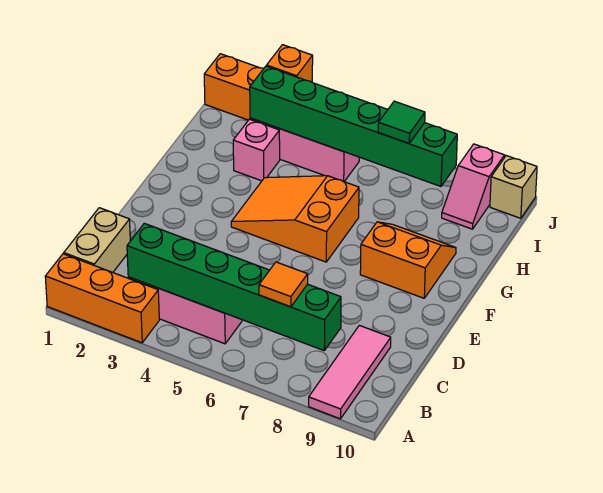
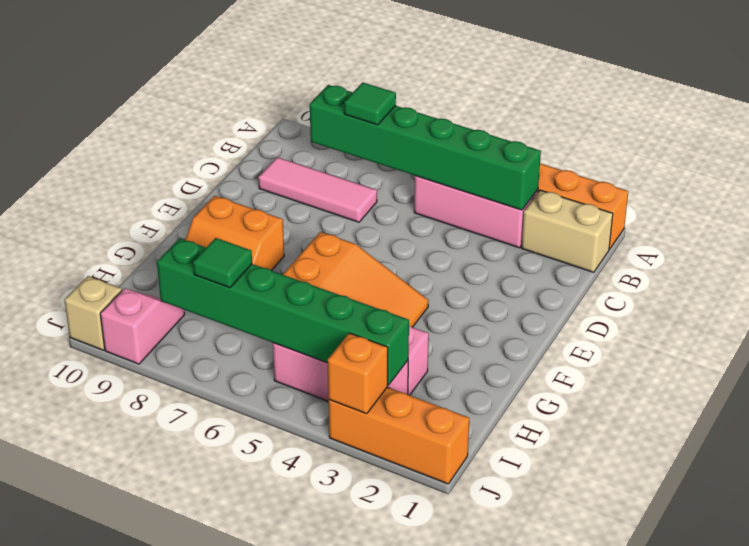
pink tile A9:C9 level 1 -> pink tile C7:C9 level 1
tan brick B1:C1 level 1 -> tan brick B1:B2 level 1
orange tile B7 level 3 -> green tile B7 level 3

